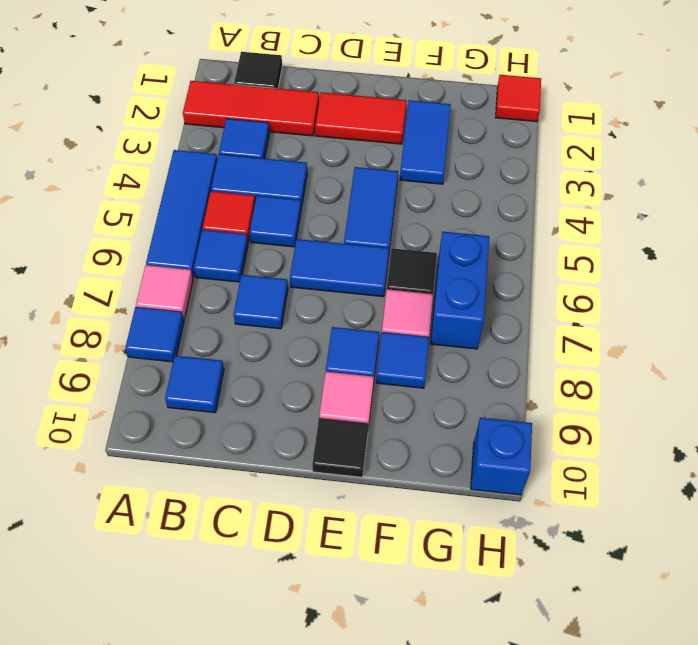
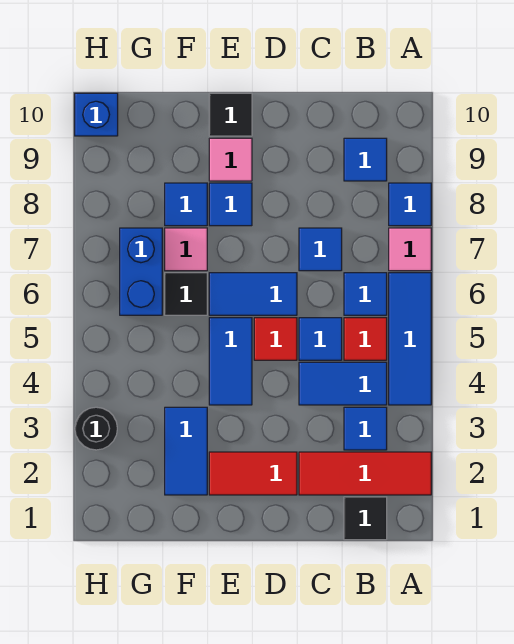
red tile H1 level 1 -> red tile D5 level 1
none -> black round brick H3 level 1

